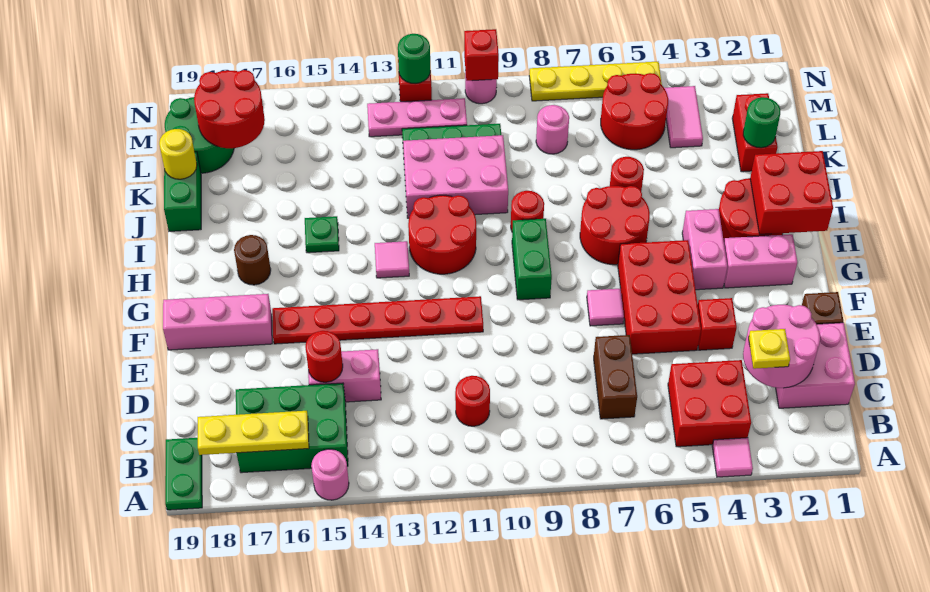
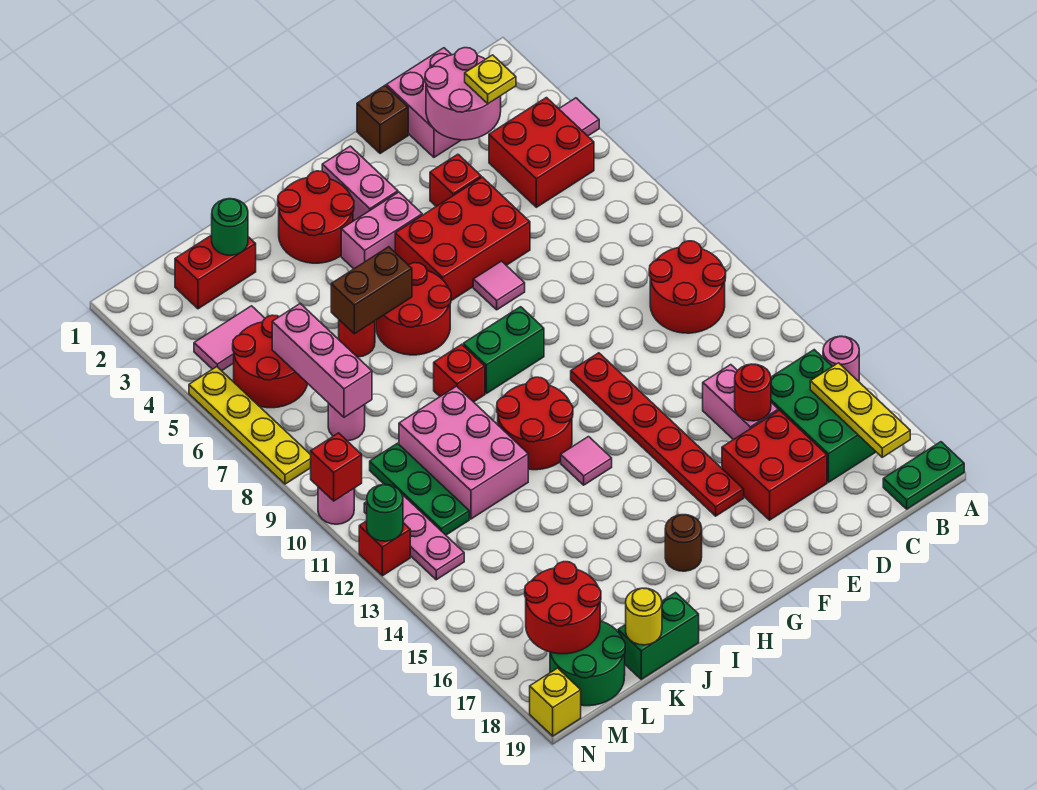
brown brick C7:D7 level 1 -> brown brick I6:J6 level 2
red round brick C11 level 1 -> red round brick B10:C11 level 1
pink brick F17:F19 level 1 -> pink brick L6:L8 level 2
red brick H1:I2 level 2 -> red brick D16:E17 level 1
red round brick I9 level 1 -> red brick I9 level 1
green plate I15 level 1 -> none
none -> yellow brick N19 level 1

